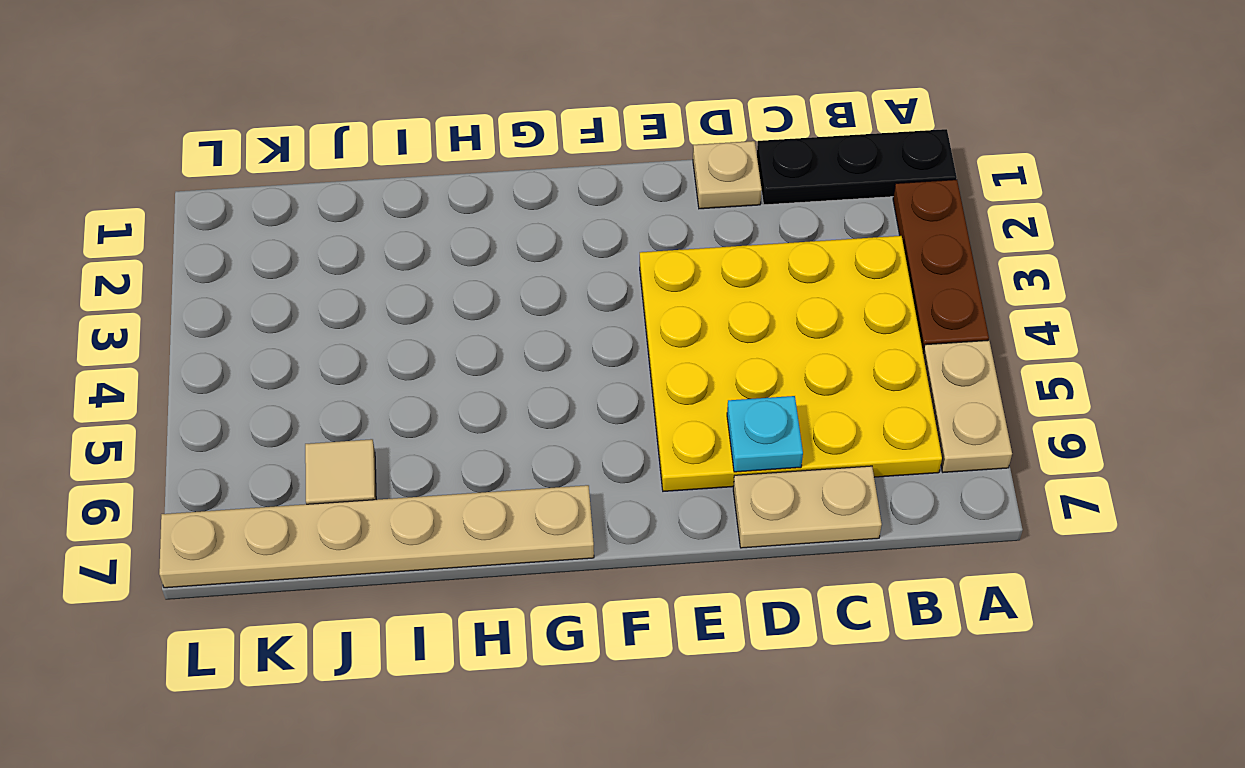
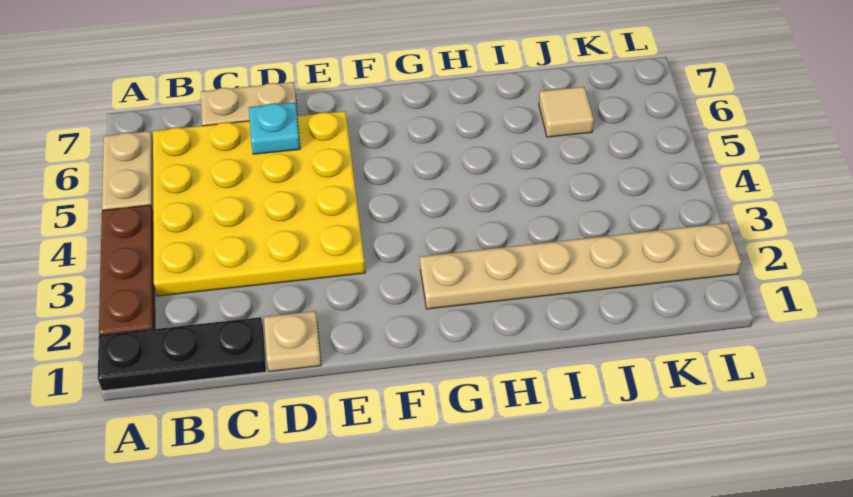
tan plate G7:L7 level 1 -> tan plate G2:L2 level 1

